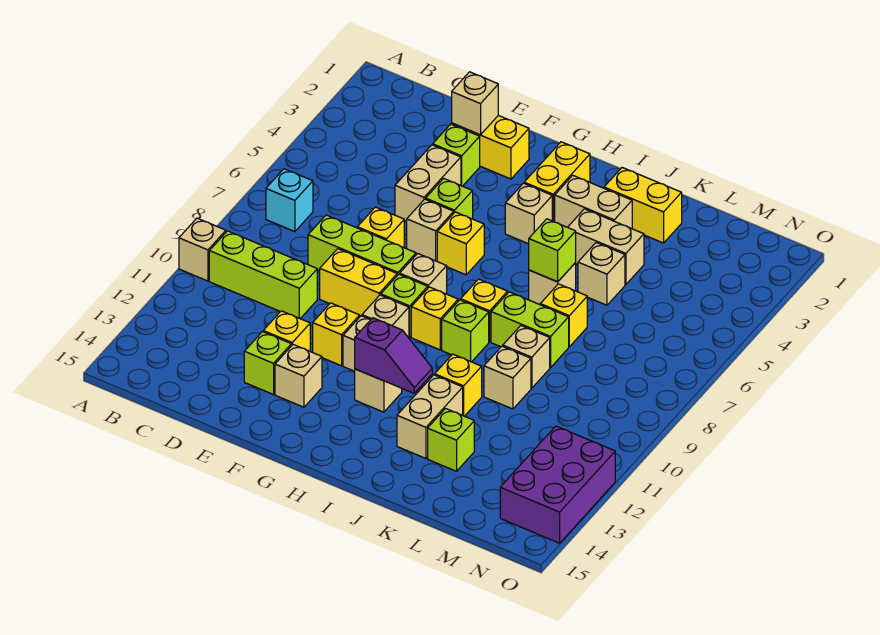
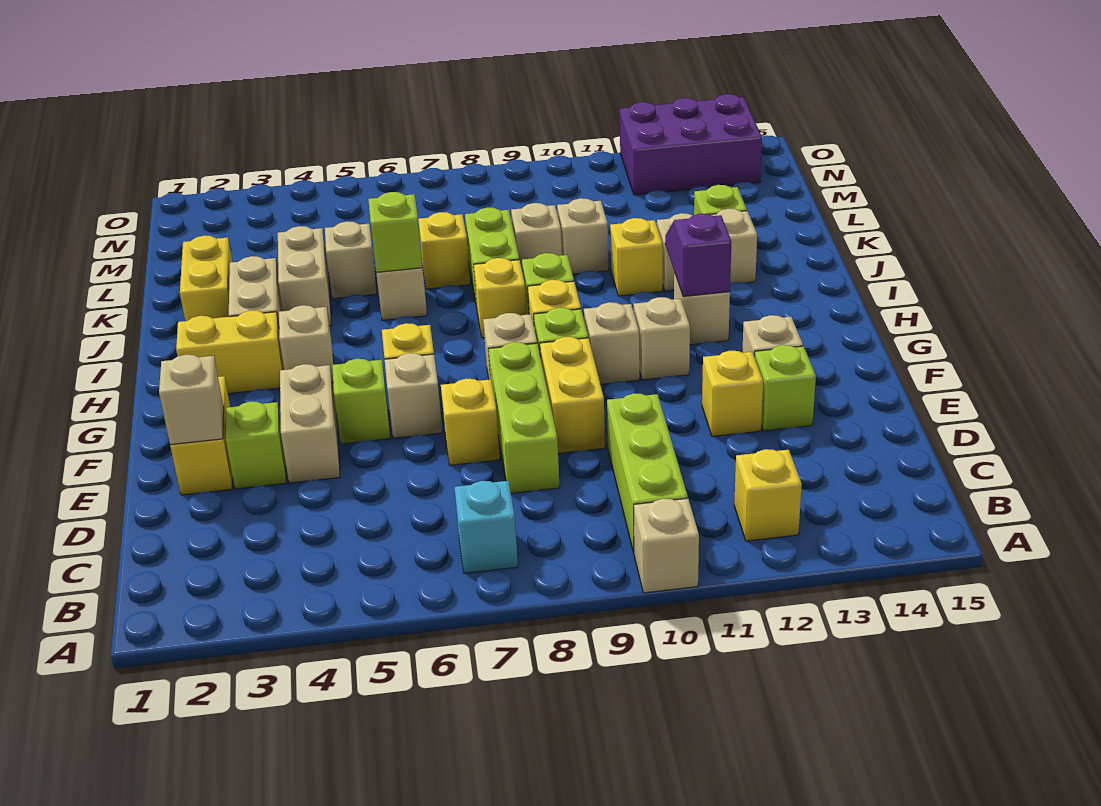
tan brick E4:E5 level 1 -> tan brick E4:F4 level 1
yellow brick F11 level 1 -> yellow brick B12 level 1

